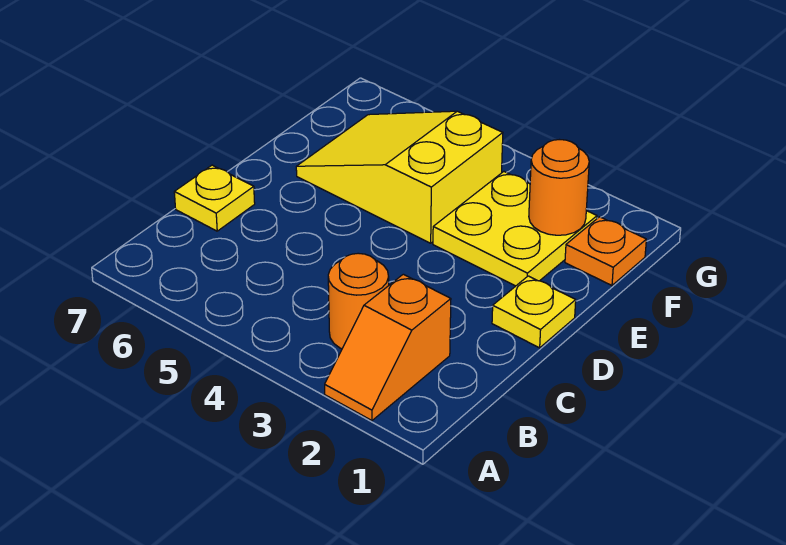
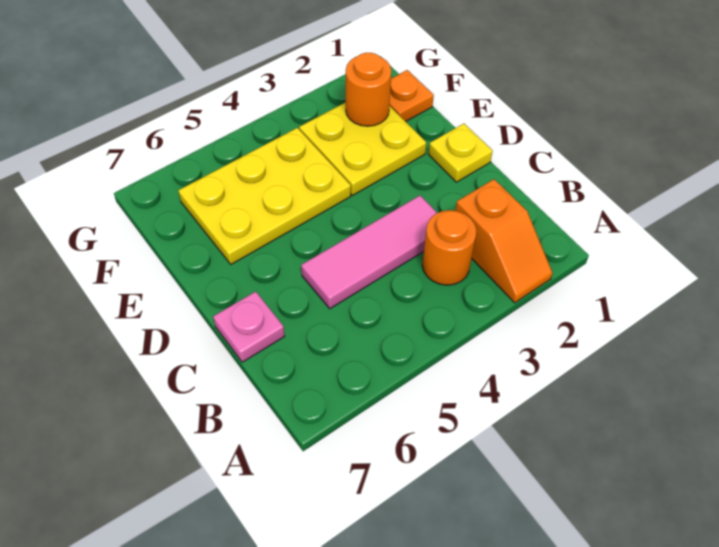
none -> pink tile C3:C5 level 1
yellow plate C7 level 1 -> pink plate C7 level 1
yellow slope E4:F6 level 1 top 4 -> yellow plate E4:F6 level 1

